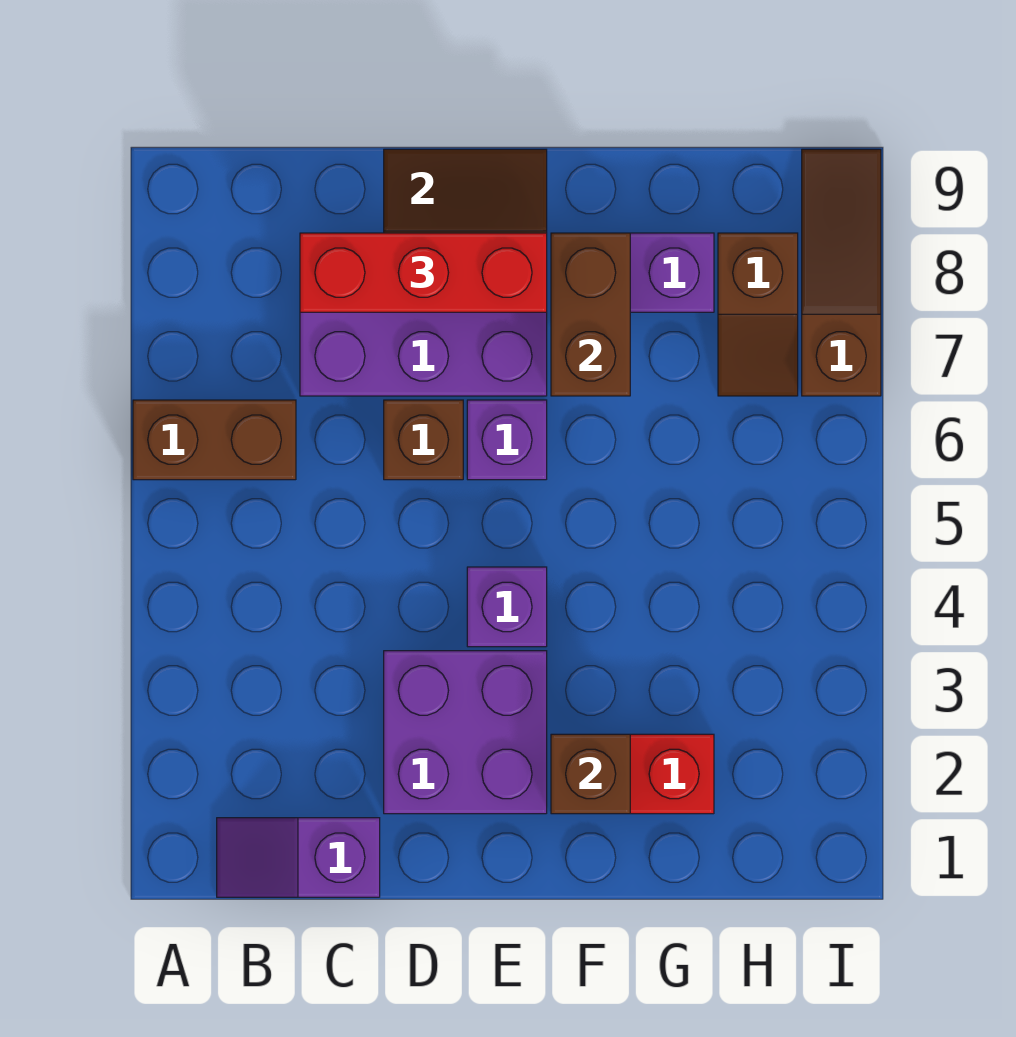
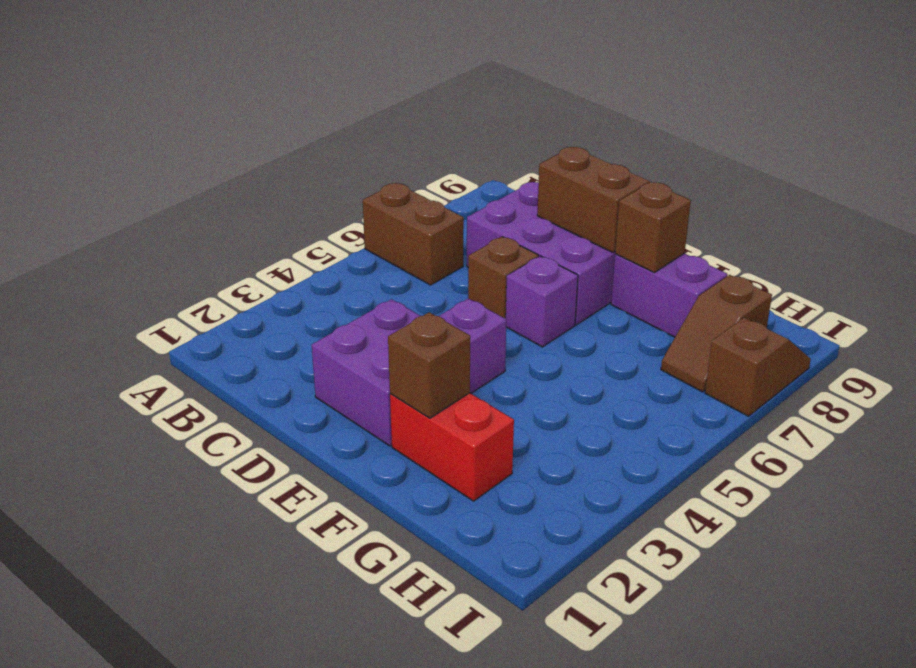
purple slope B1:C1 level 1 top C -> none
red brick C8:E8 level 3 -> none
brown brick F7:F8 level 2 -> brown brick F8 level 2
brown slope I7:I9 level 1 top 7 -> brown slope I7:I8 level 1 top 7

